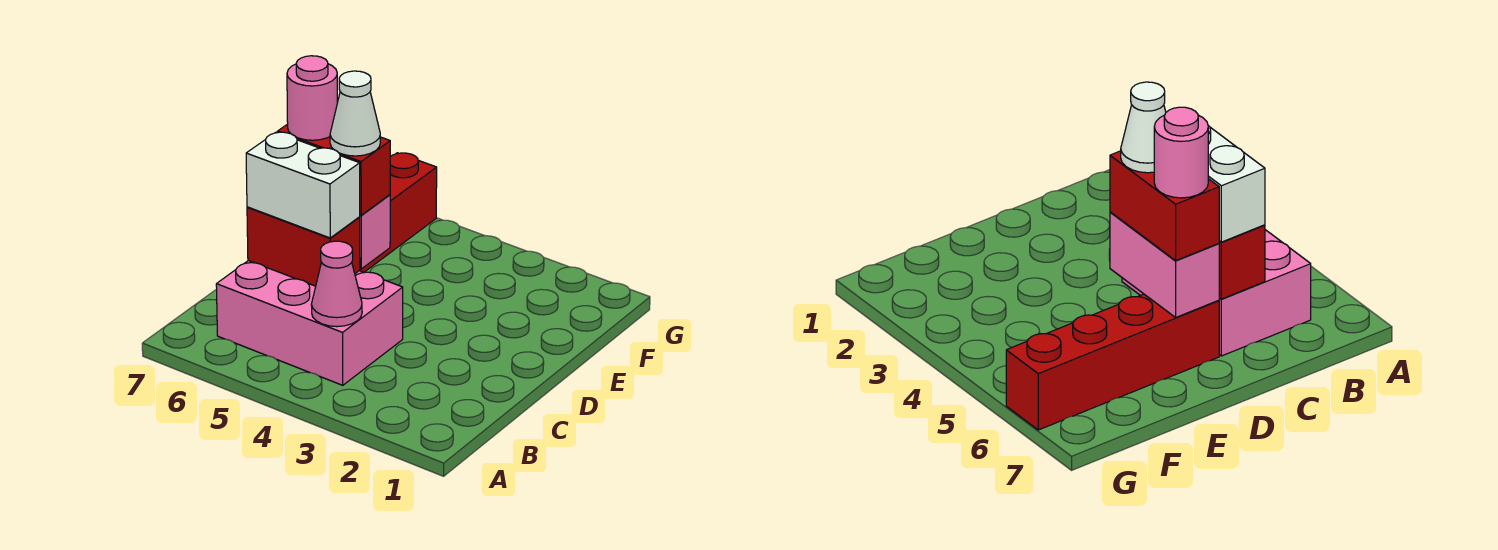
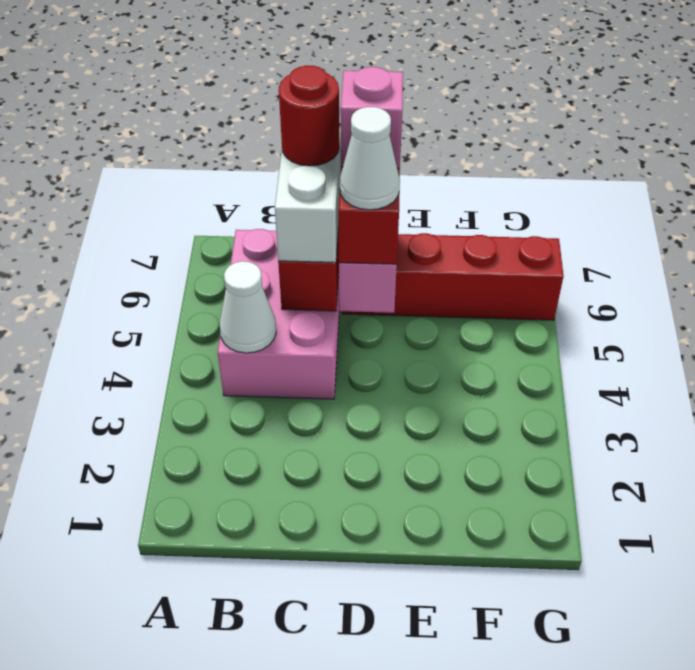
pink cone B4 level 2 -> white cone B4 level 2
none -> red round brick C6 level 4
pink round brick D6 level 4 -> pink brick D6 level 4

